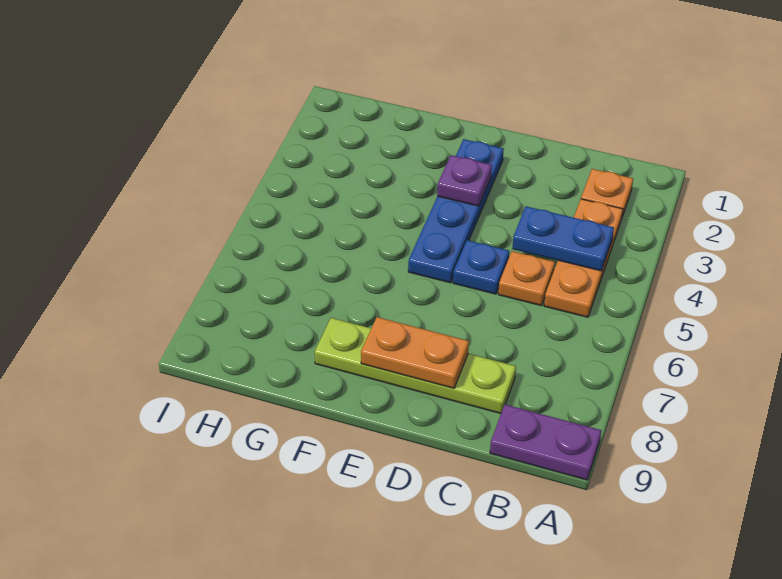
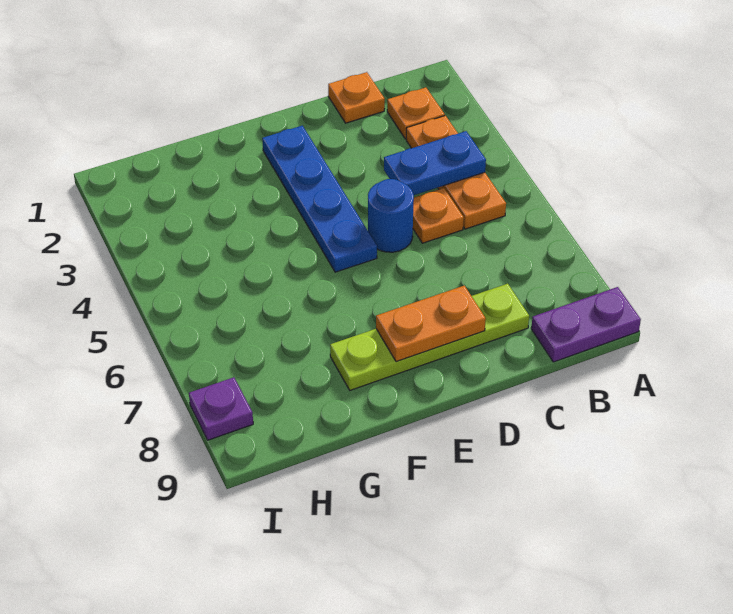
none -> orange plate C1 level 1
blue plate D5 level 1 -> blue round brick D5 level 1
purple plate E3 level 2 -> purple plate I8 level 1

